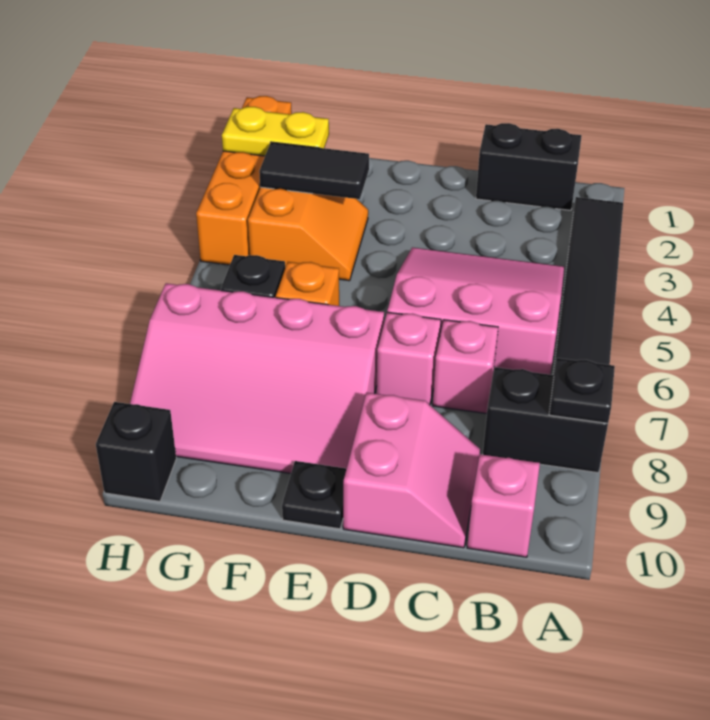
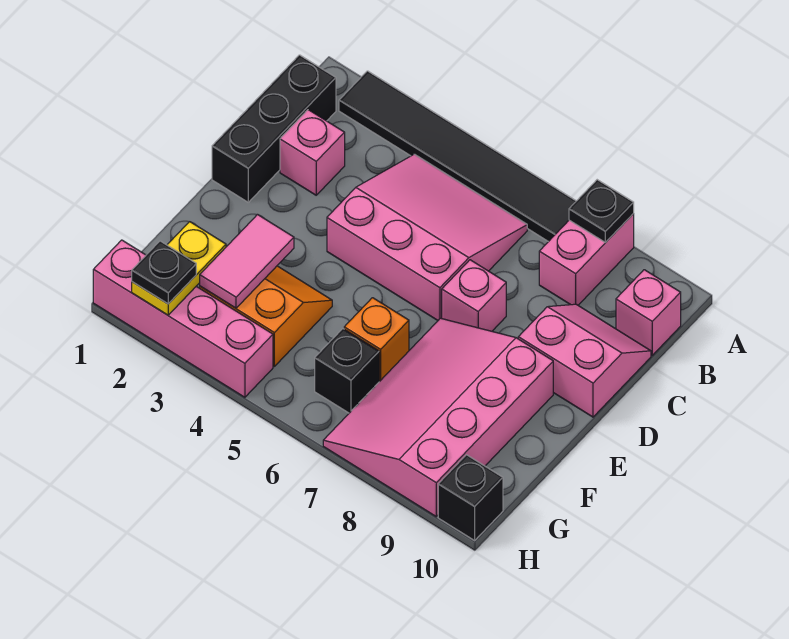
black brick A8:B8 level 1 -> pink brick A8:B8 level 1
black brick B1:C1 level 1 -> black brick B1:D1 level 1
pink slope B4:D6 level 1 top 6 -> pink slope B4:D6 level 1 top D
pink brick C7 level 1 -> pink brick C2 level 1
pink slope E7:H9 level 1 top 7 -> pink slope E7:H9 level 1 top 9
black plate E10 level 1 -> black plate H2 level 3
black tile F3:G3 level 2 -> pink tile F3:G3 level 2
orange brick H1:H4 level 1 -> pink brick H1:H4 level 1

